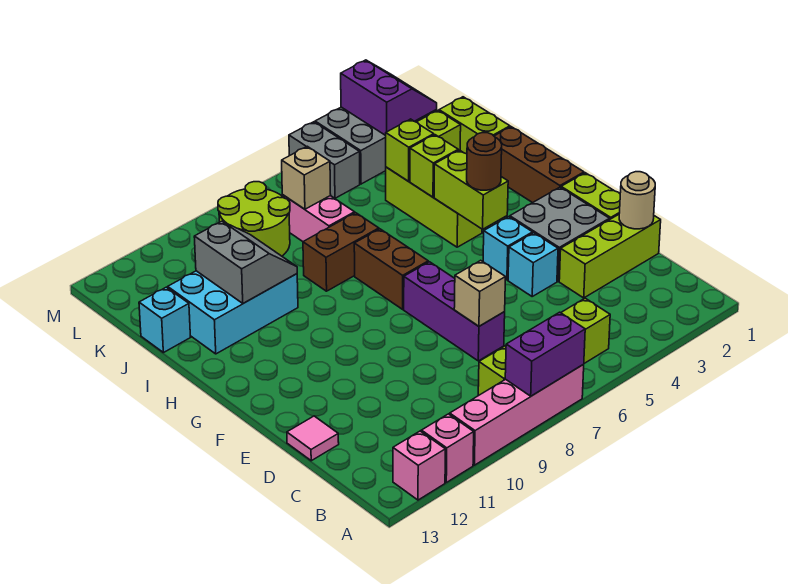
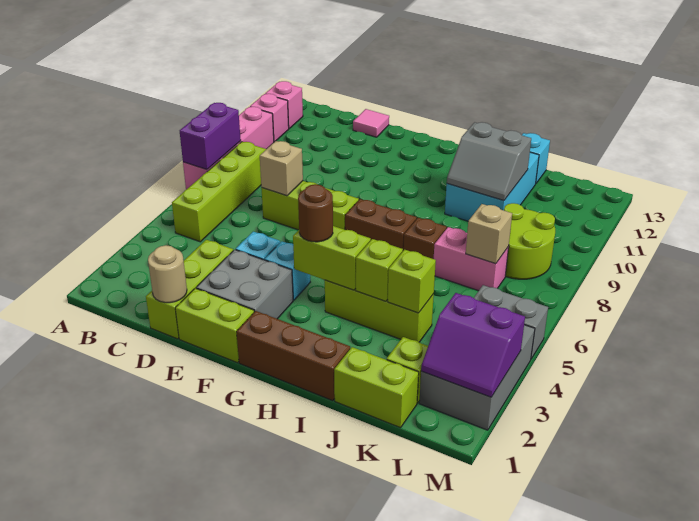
purple brick D7:F7 level 1 -> lime brick D7:F7 level 1
brown brick I7:I8 level 1 -> brown brick I7 level 1

